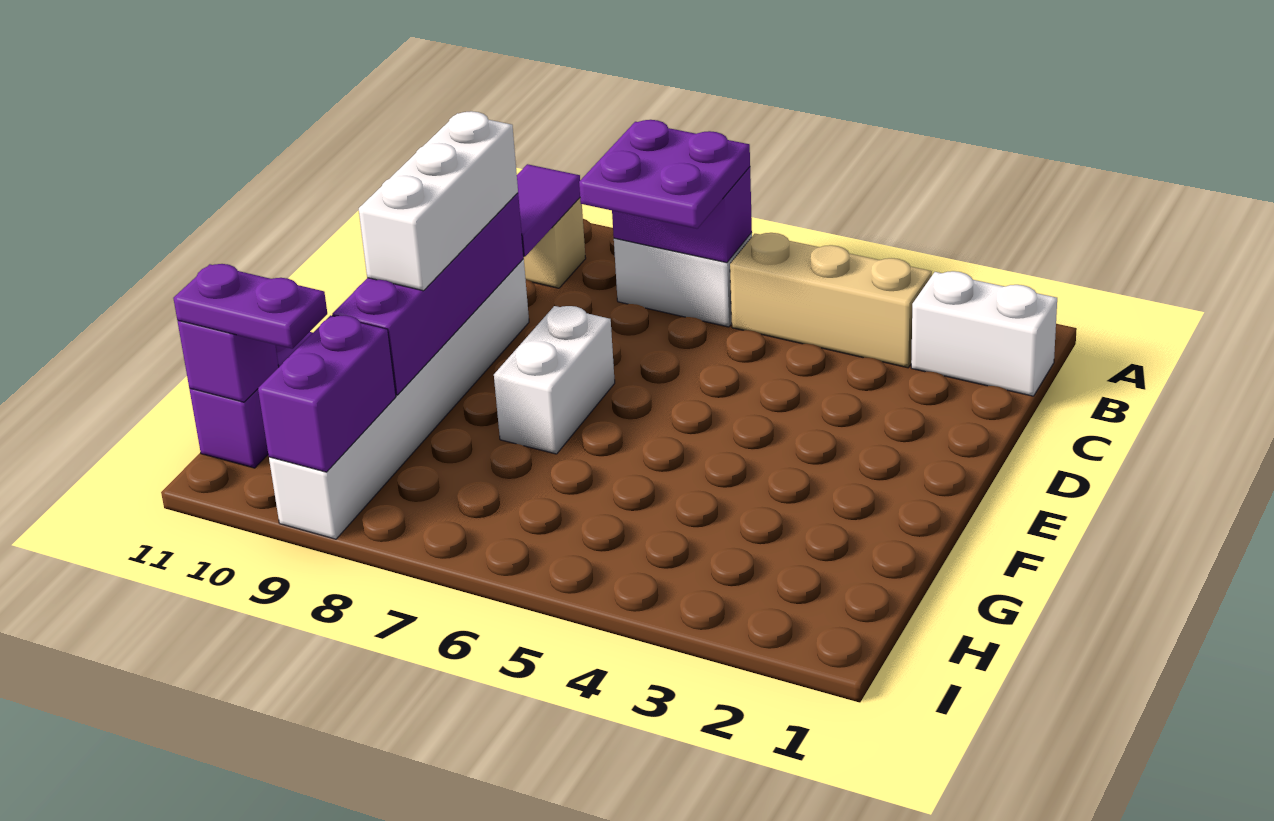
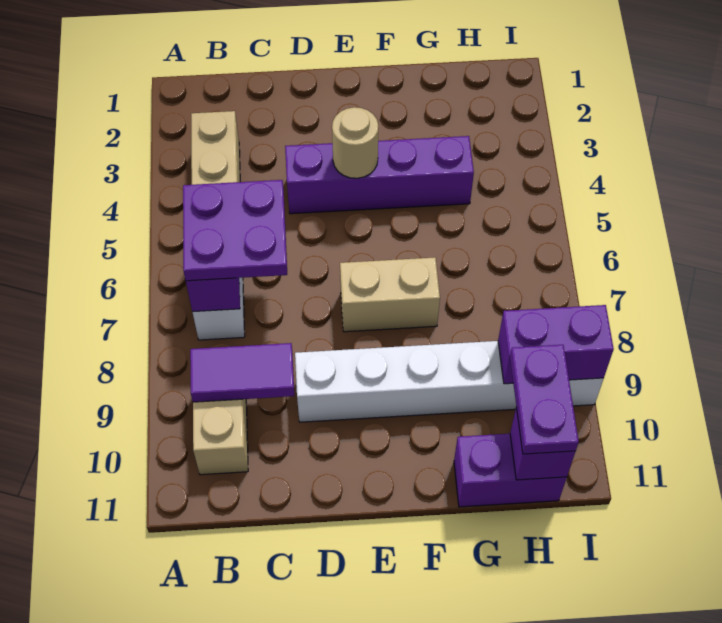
white brick B1:B2 level 1 -> none
purple brick D9:G9 level 2 -> purple brick D4:G4 level 1
white brick D9:F9 level 3 -> none
none -> tan round brick E4 level 2
white brick E7:F7 level 1 -> tan brick E7:F7 level 1

